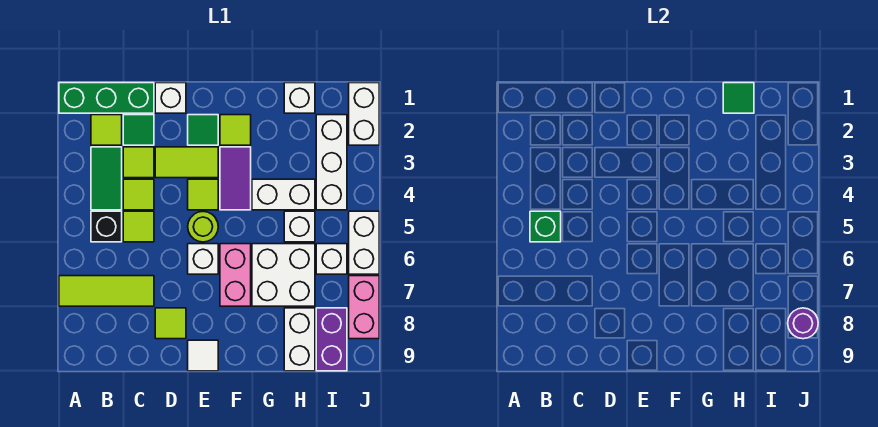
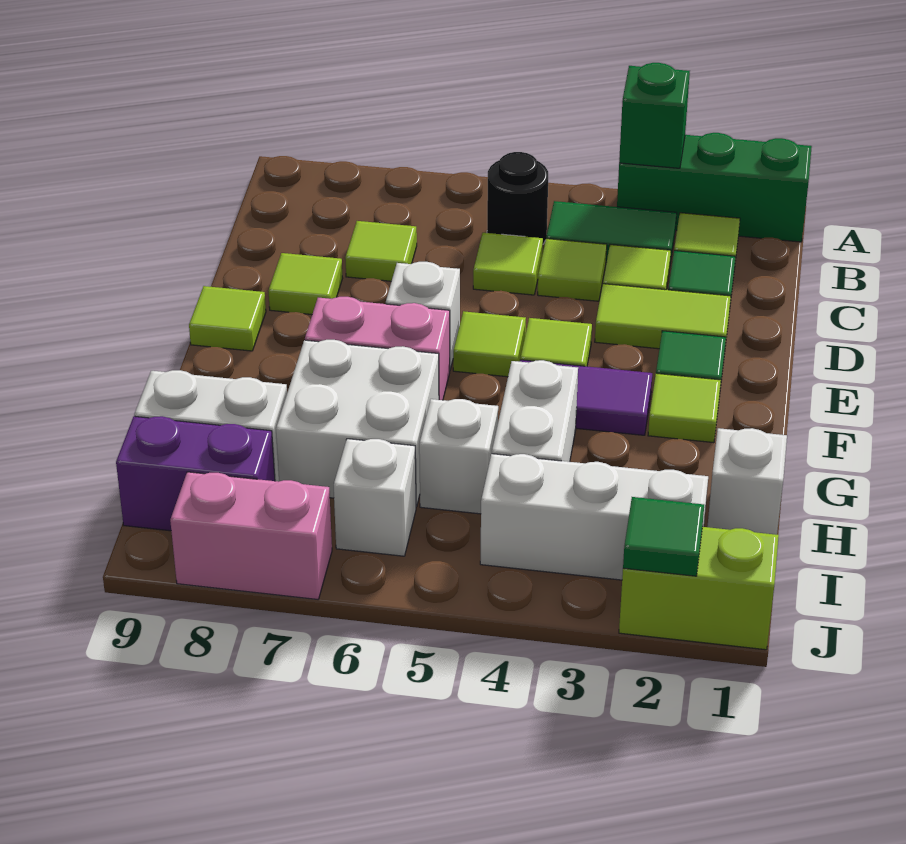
green brick A1:C1 level 1 -> green brick A1:A3 level 1
lime tile A7:C7 level 1 -> lime tile C7 level 1
black brick B5 level 1 -> black round brick B5 level 1
green brick B5 level 2 -> green brick A3 level 2
white brick D1 level 1 -> none
lime tile D3:E3 level 1 -> lime tile D2:D3 level 1
lime round brick E5 level 1 -> lime tile E5 level 1
white tile E9 level 1 -> lime tile E9 level 1
green tile H1 level 2 -> green tile J2 level 2
white brick J1:J2 level 1 -> lime brick J1:J2 level 1
white brick J5:J6 level 1 -> none
purple round brick J8 level 2 -> none

